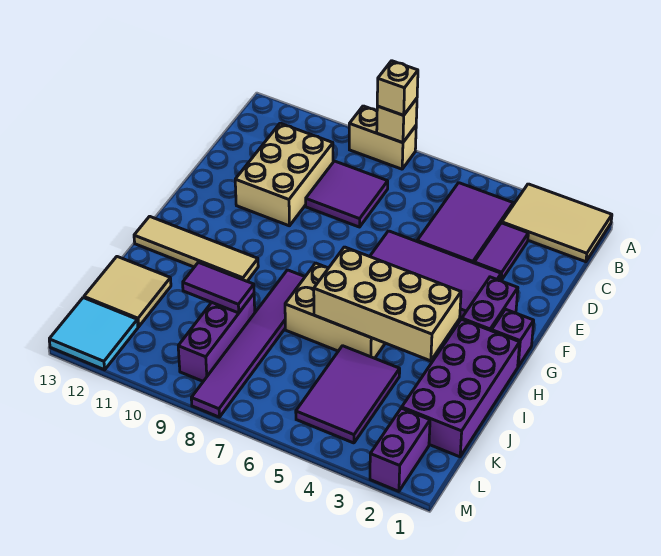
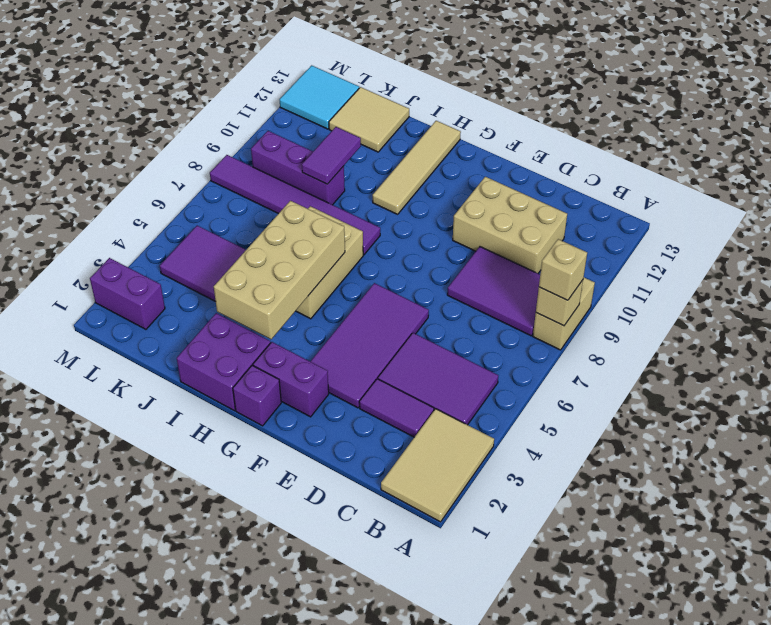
purple tile C8:D9 level 1 -> purple tile B8:D9 level 1
purple brick H1:K2 level 1 -> purple brick H1:I2 level 1

